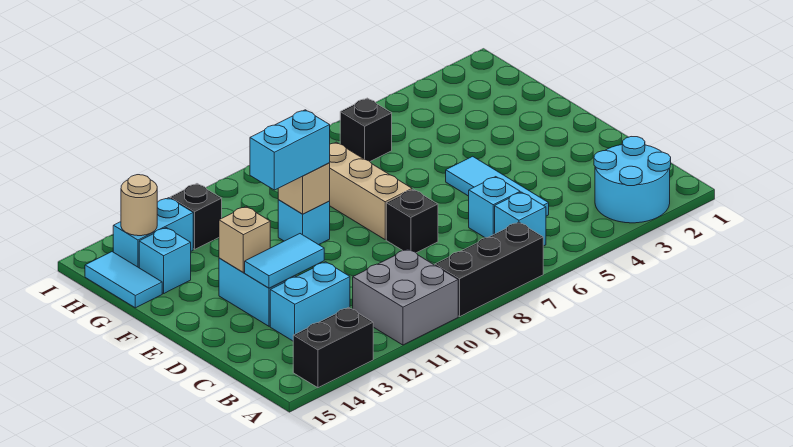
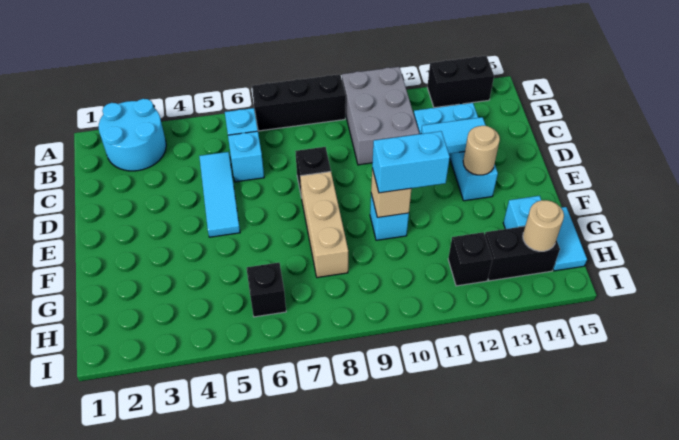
grey brick A10:B11 level 1 -> grey brick A10:C11 level 1
tan brick E13 level 2 -> tan round brick E13 level 2
cyan brick H13:H14 level 1 -> black brick H13:H14 level 1

